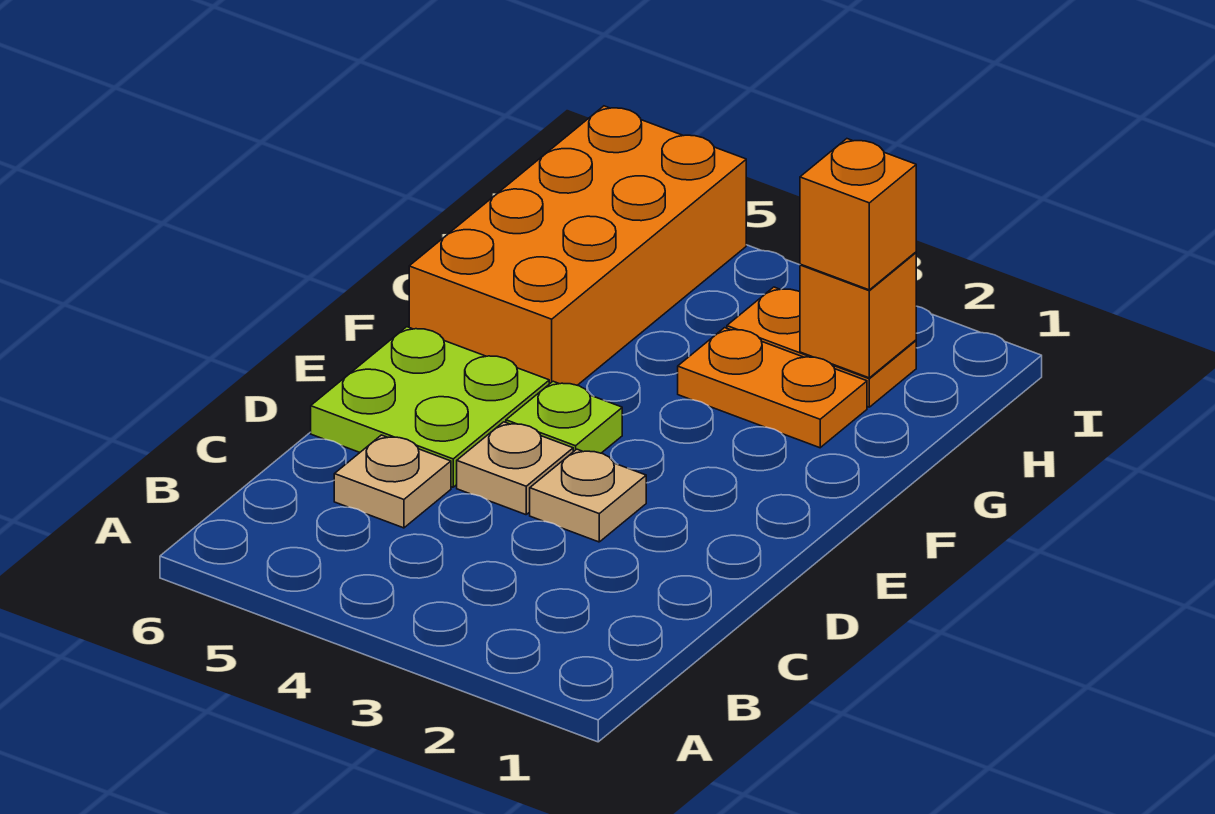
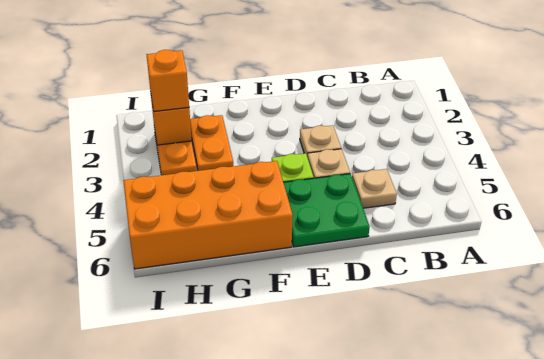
lime plate D5:E6 level 1 -> green plate D5:E6 level 1

